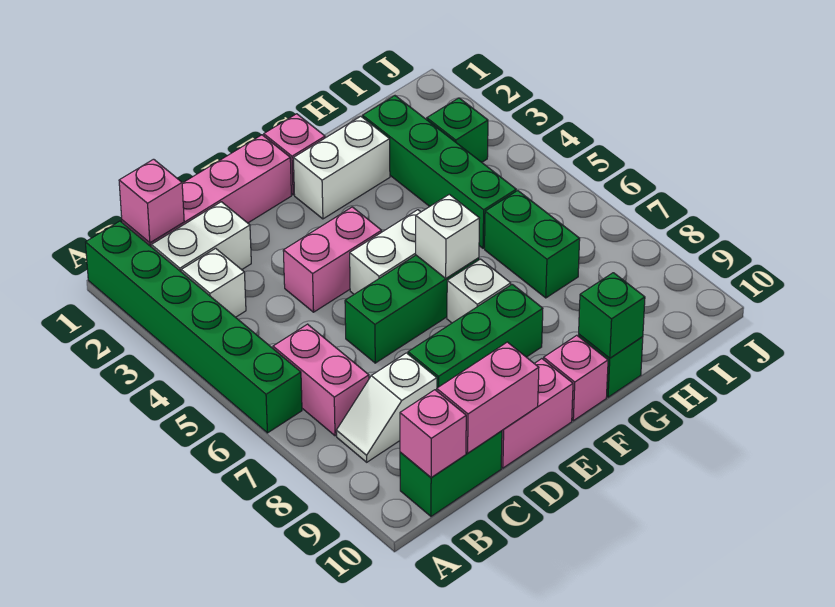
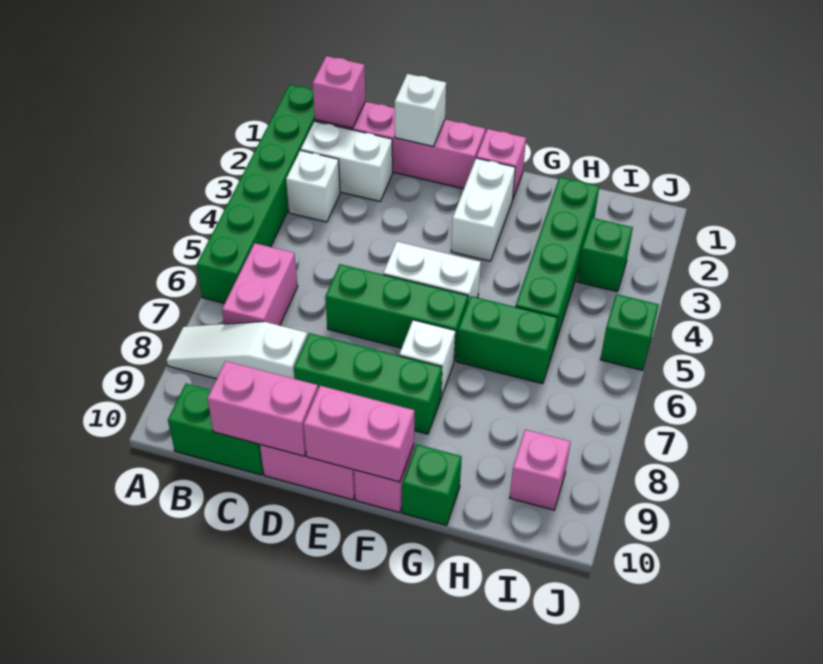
white slope B8:C8 level 1 top C -> white slope A8:C8 level 1 top C
pink brick B10 level 2 -> pink brick I9 level 1
pink brick D4:E4 level 1 -> pink brick E10:F10 level 2
white brick F2:G2 level 1 -> white brick F2:F3 level 1
white brick F6 level 2 -> white brick D1 level 2
green brick G10 level 2 -> green brick J5 level 1
green brick H6:H7 level 1 -> green brick G6:H6 level 1

